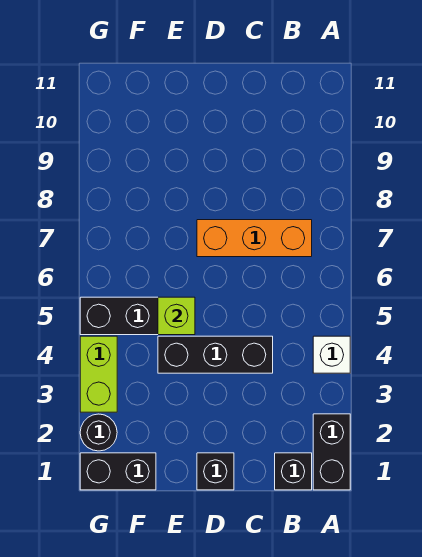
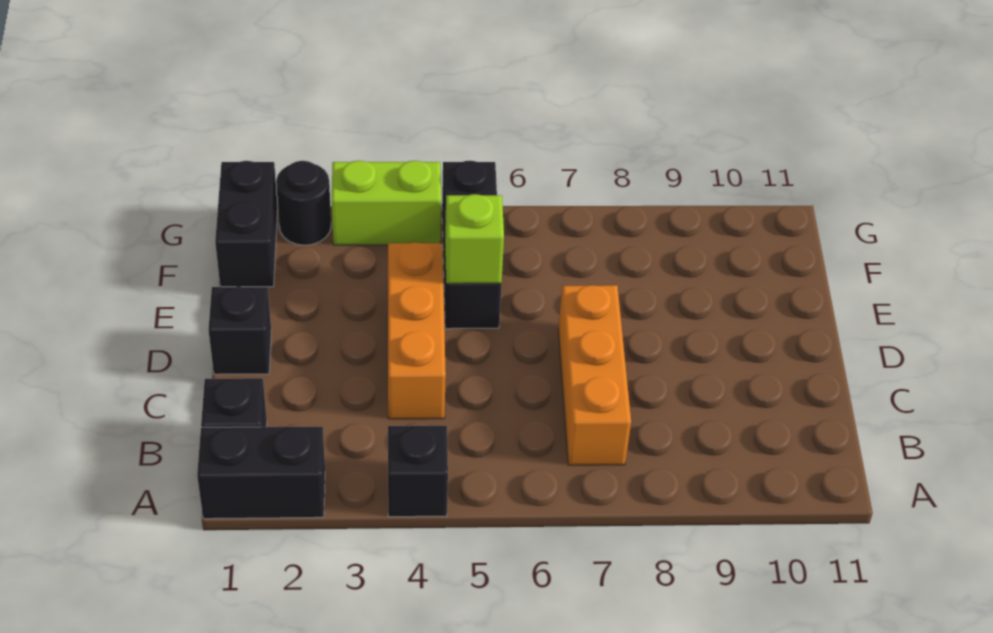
white brick A4 level 1 -> black brick A4 level 1
black brick C4:E4 level 1 -> orange brick C4:E4 level 1

